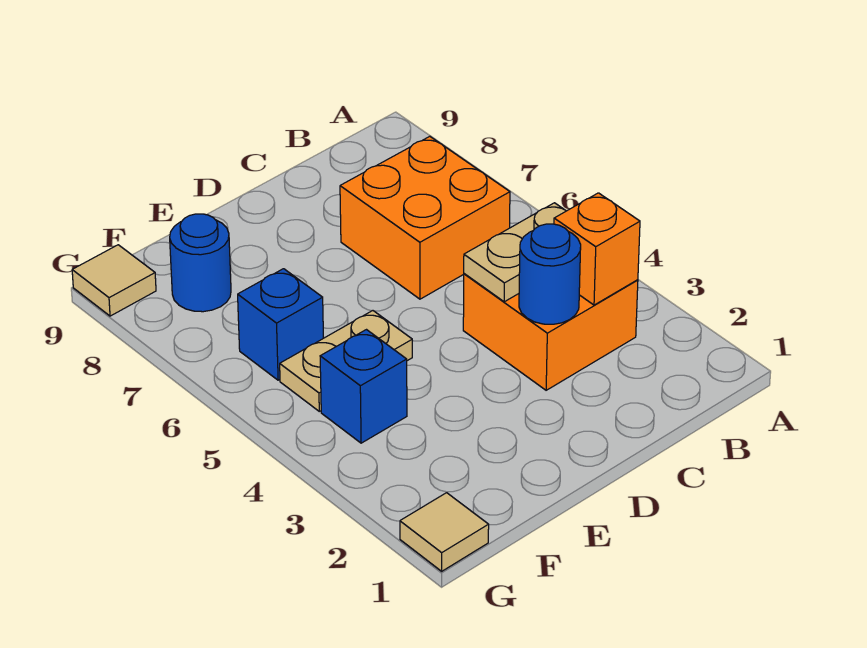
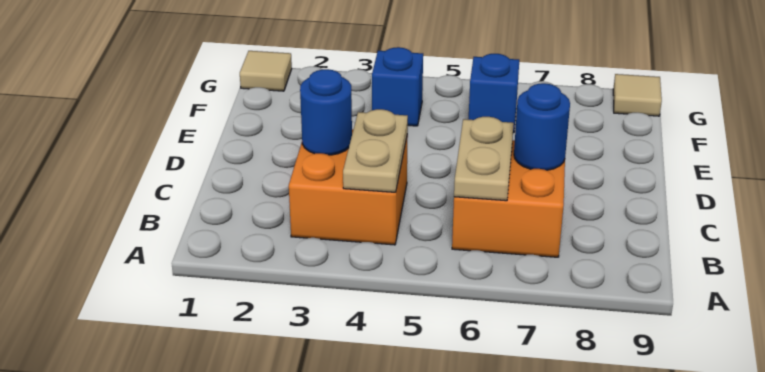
orange brick B3 level 2 -> none
tan plate E5:F5 level 1 -> tan plate B6:C6 level 2
blue round brick F8 level 1 -> blue round brick C7 level 2

